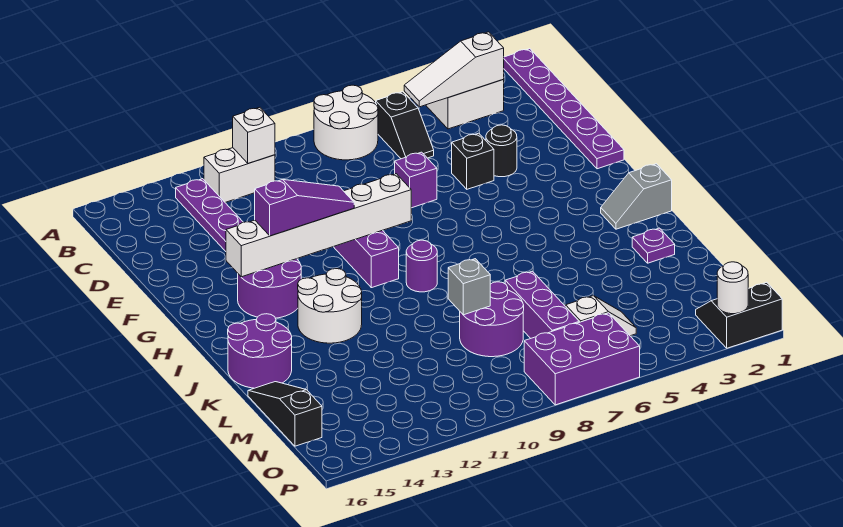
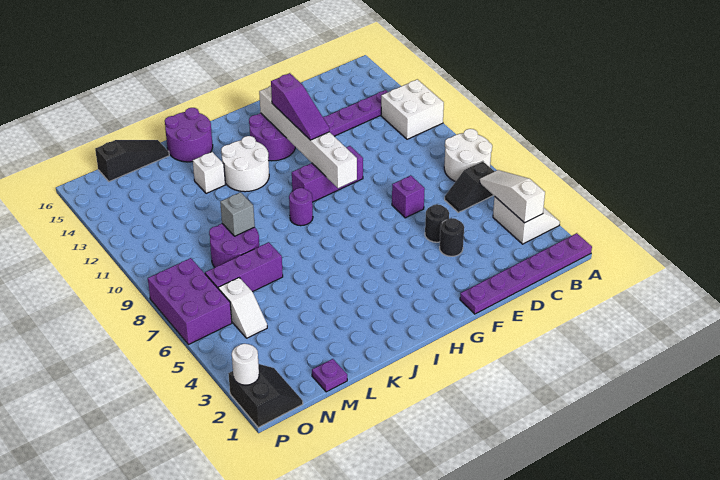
white brick B11:B12 level 1 -> white brick A11:B12 level 1
white brick B11 level 2 -> white brick K13 level 1
black brick E5 level 1 -> black round brick E5 level 1
grey slope I1:I2 level 1 top 1 -> none
purple plate K2 level 1 -> purple plate M1 level 1

